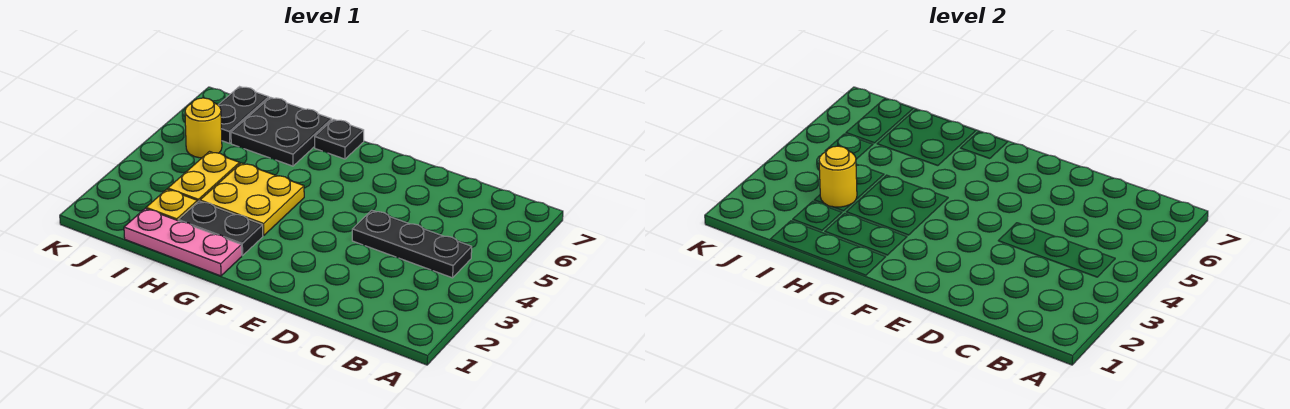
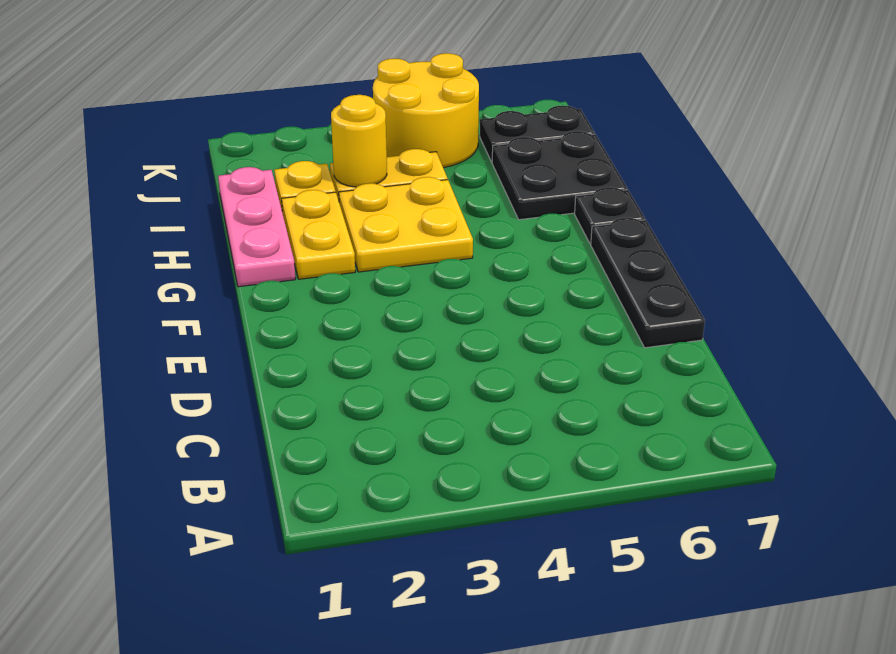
black plate B4:D4 level 1 -> black plate D7:F7 level 1
black plate G2:H2 level 1 -> yellow plate G2:H2 level 1
yellow round brick J5 level 1 -> yellow round brick J4:K5 level 1

